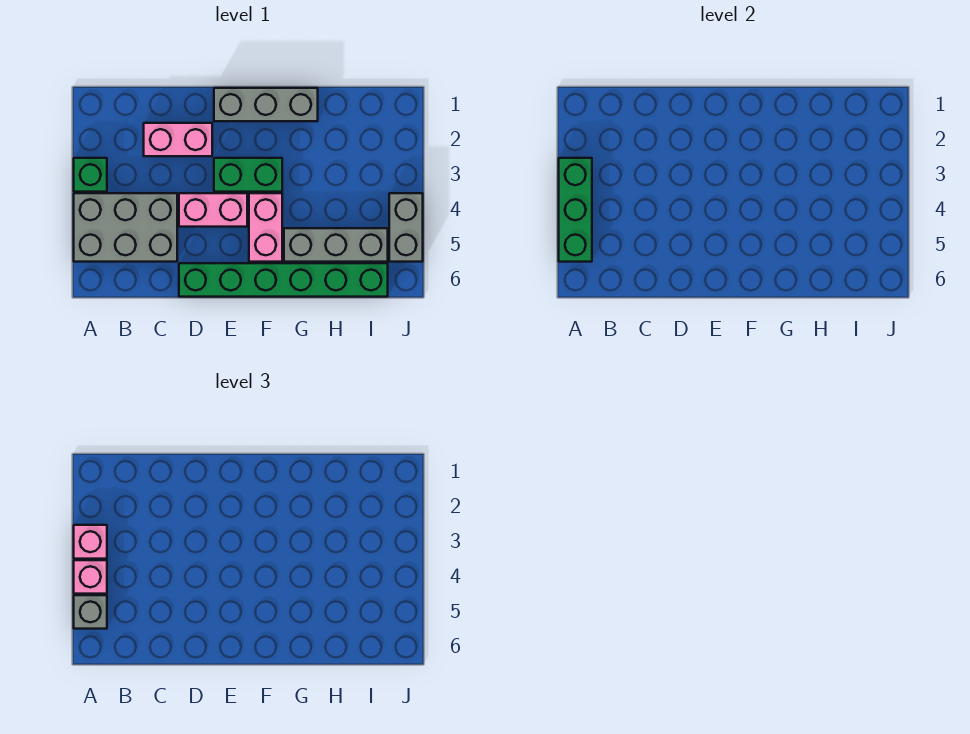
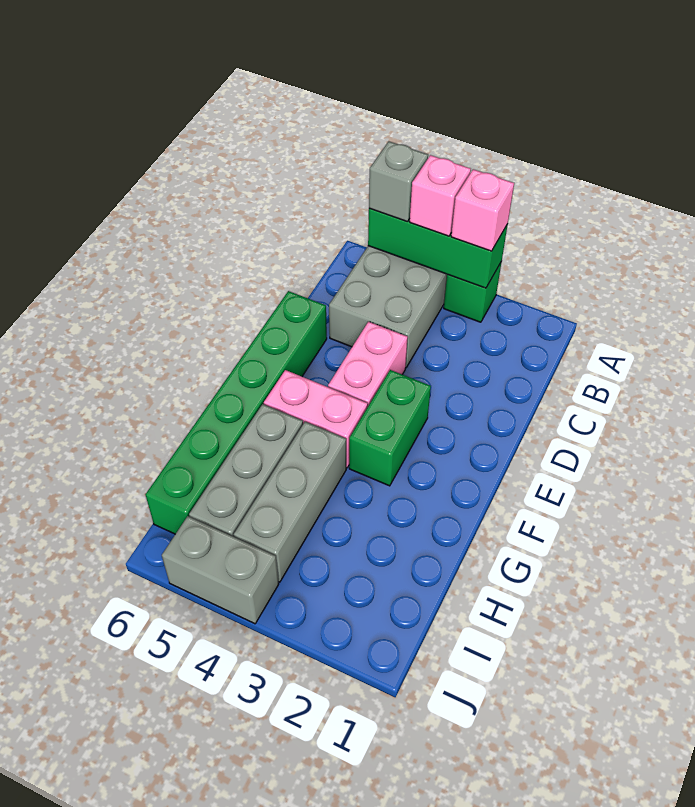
pink brick C2:D2 level 1 -> none
grey brick E1:G1 level 1 -> grey brick G4:I4 level 1

